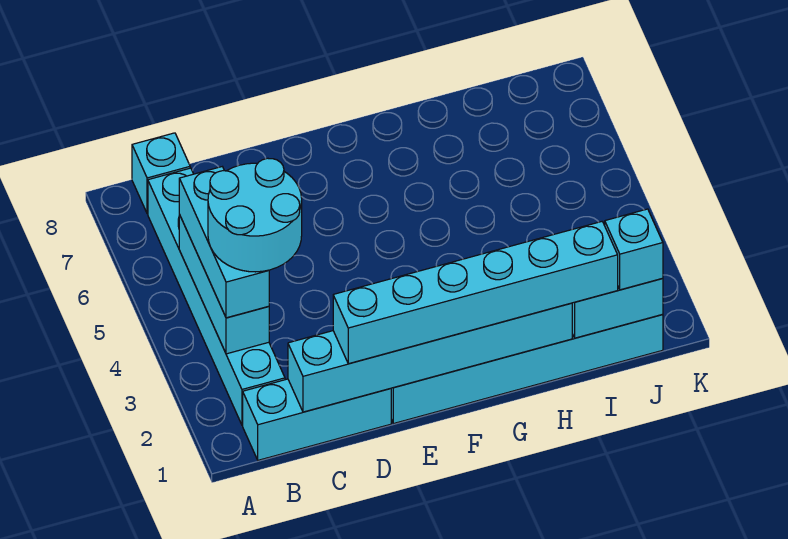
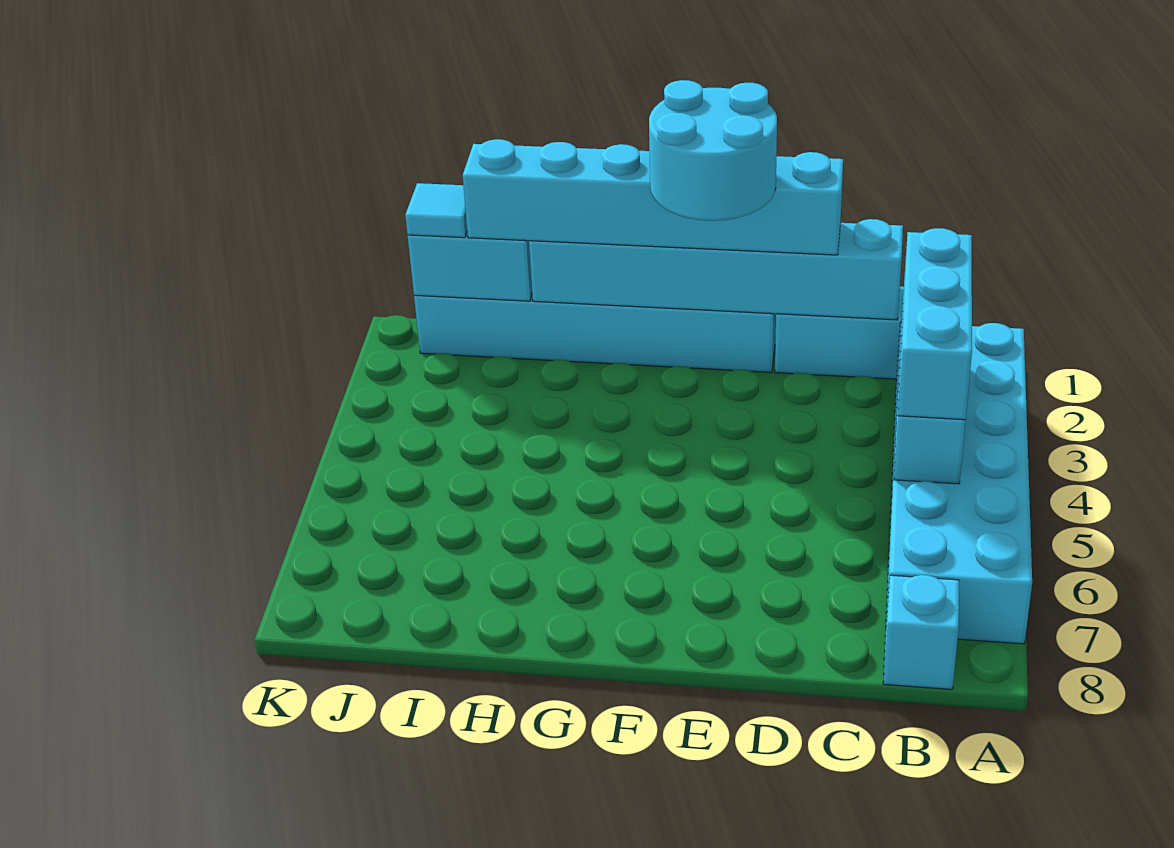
cyan brick B2:B7 level 1 -> cyan brick A2:B7 level 1
cyan round brick B3:C4 level 4 -> cyan round brick E1:F2 level 4
cyan brick J1 level 3 -> cyan tile J1 level 3

